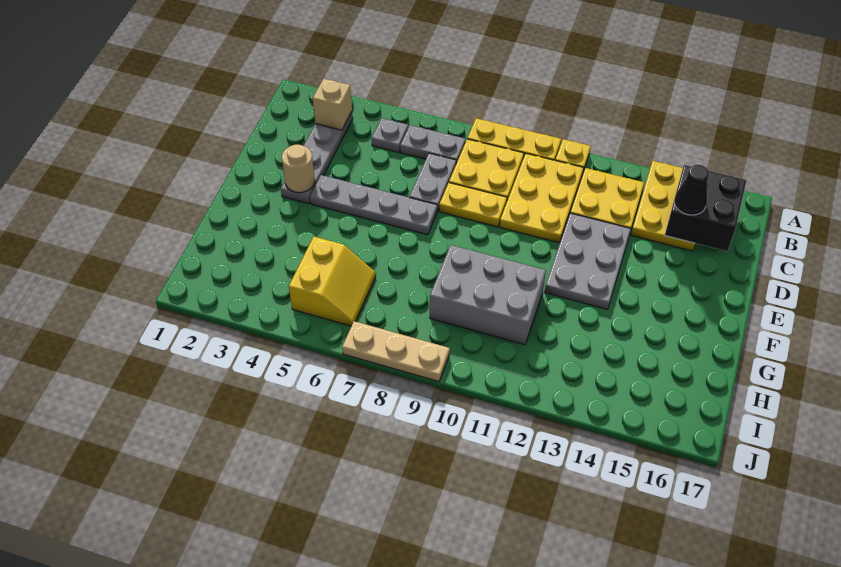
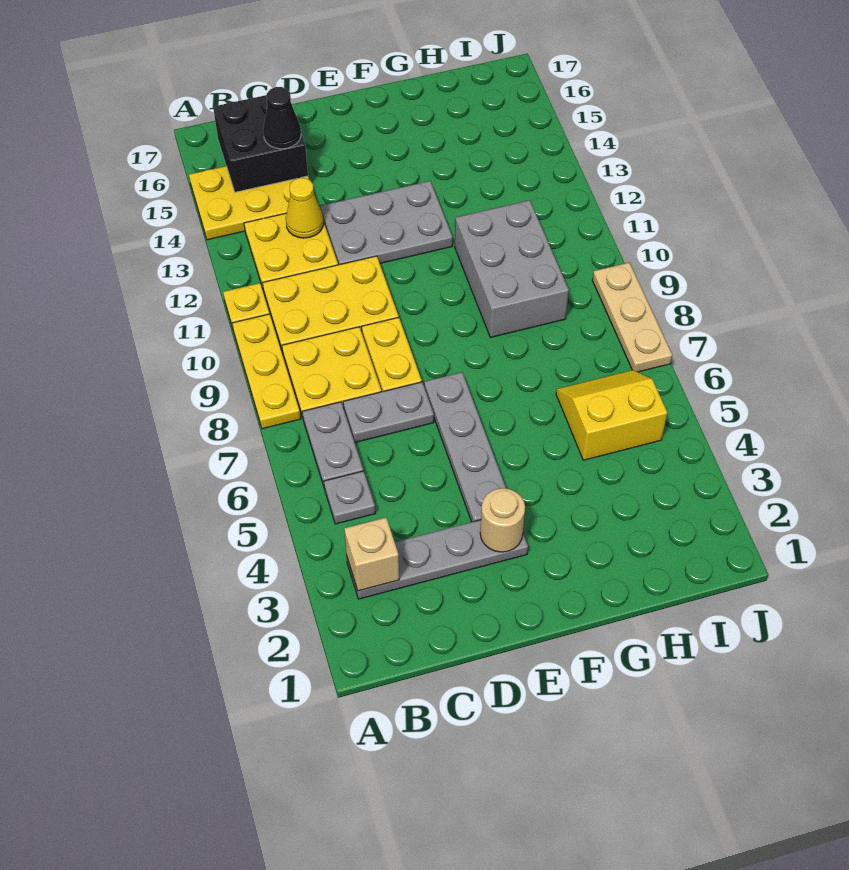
none -> yellow cone C13 level 2

